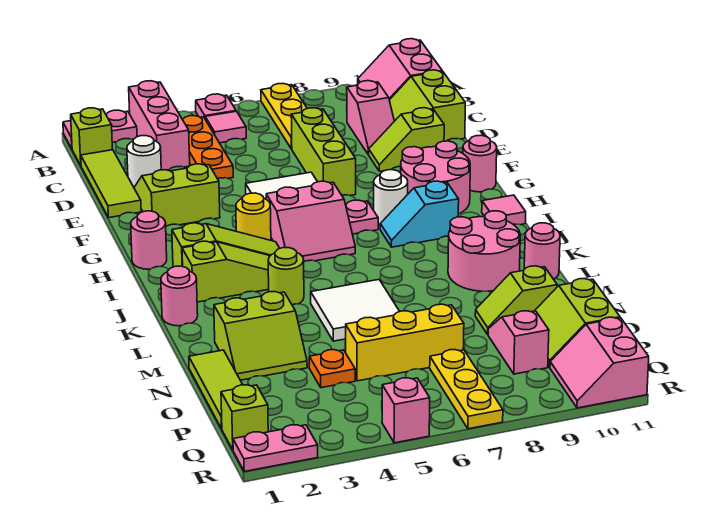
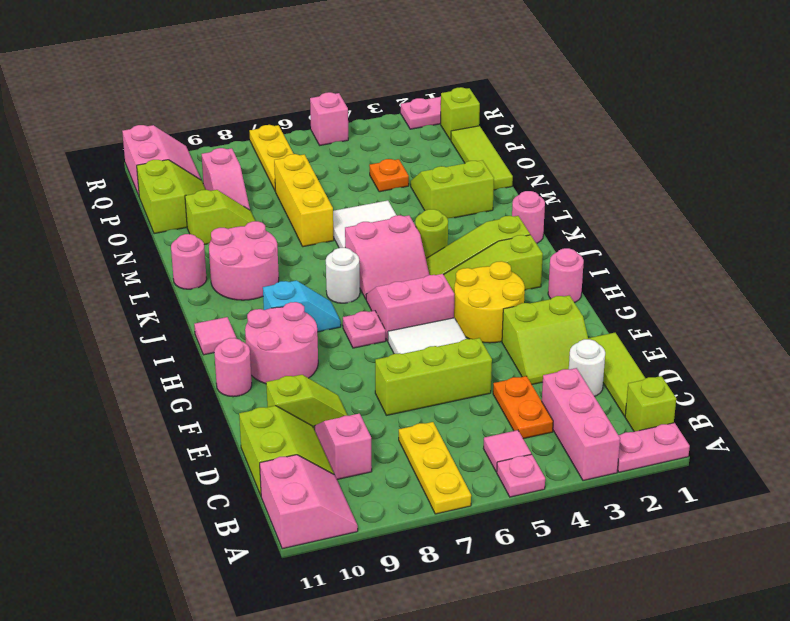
orange plate B4:D4 level 1 -> orange plate C4:D4 level 1
lime brick D7:F7 level 1 -> lime brick E5:E7 level 1
yellow round brick H4 level 1 -> yellow round brick G3:H4 level 1
white round brick H8 level 1 -> white round brick J7 level 1
none -> pink slope J5:K6 level 1 top K
yellow brick O5:O7 level 1 -> yellow brick M7:O7 level 1

